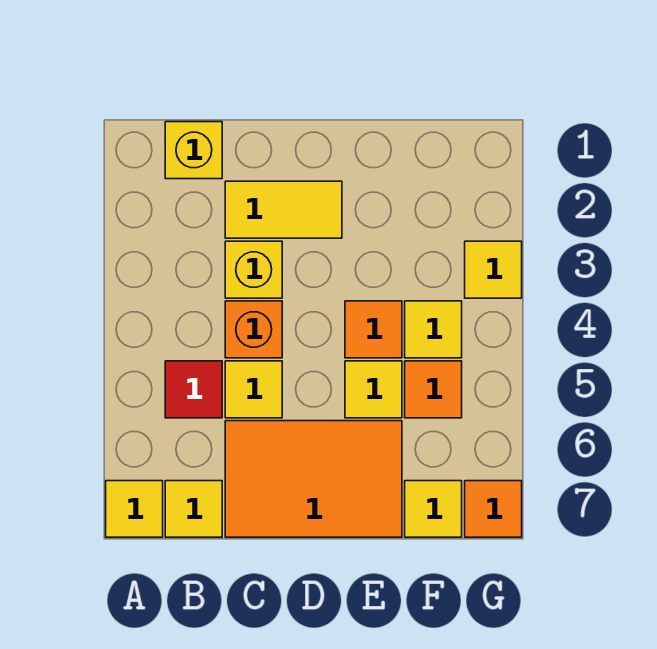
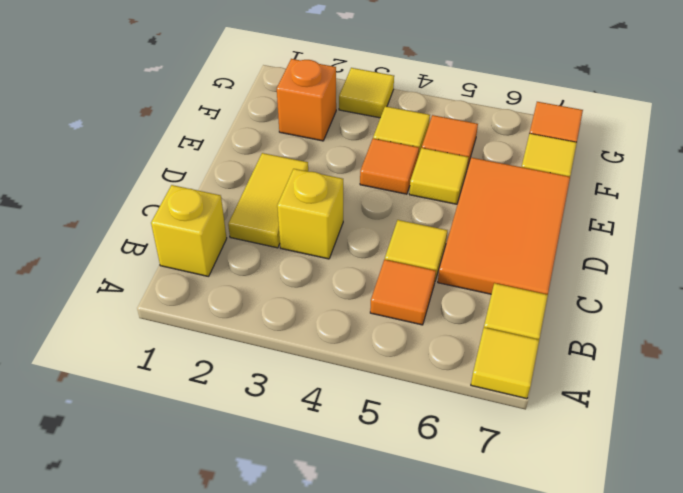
red tile B5 level 1 -> orange tile B5 level 1
orange brick C4 level 1 -> orange brick F2 level 1

